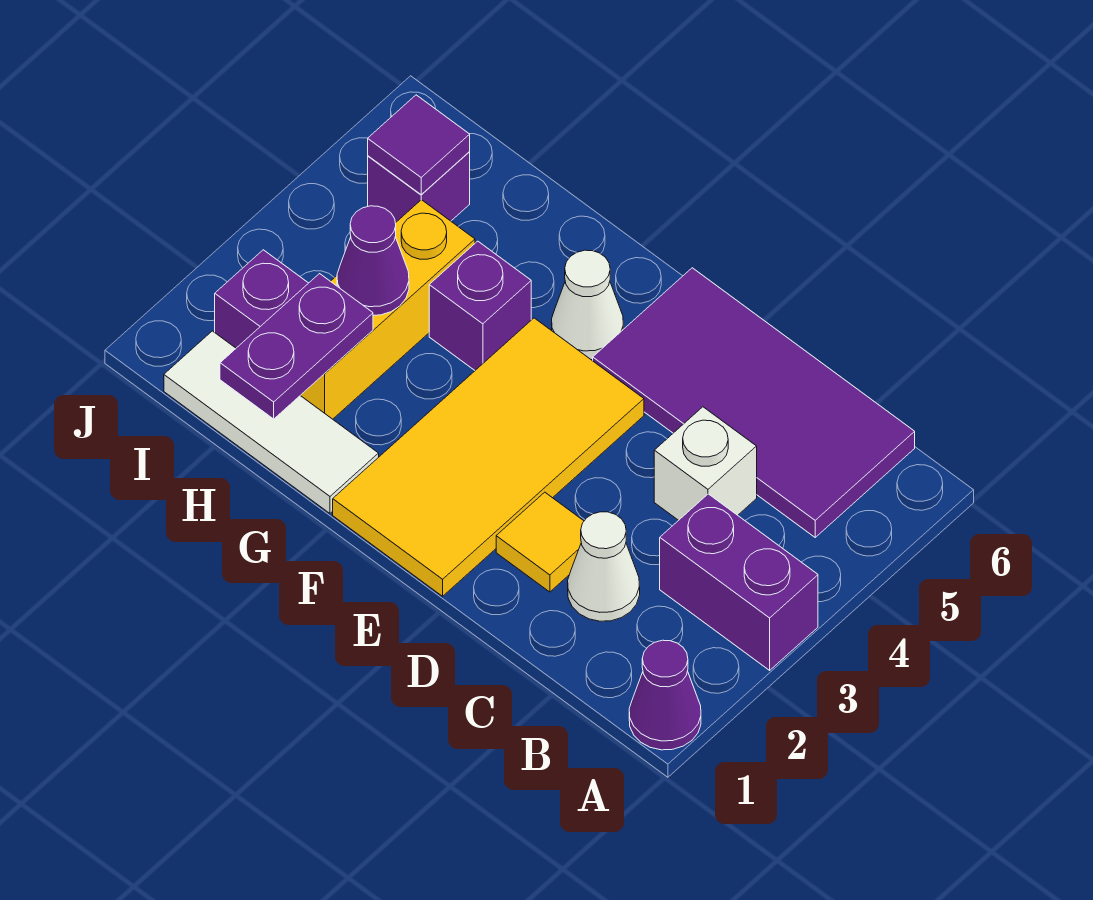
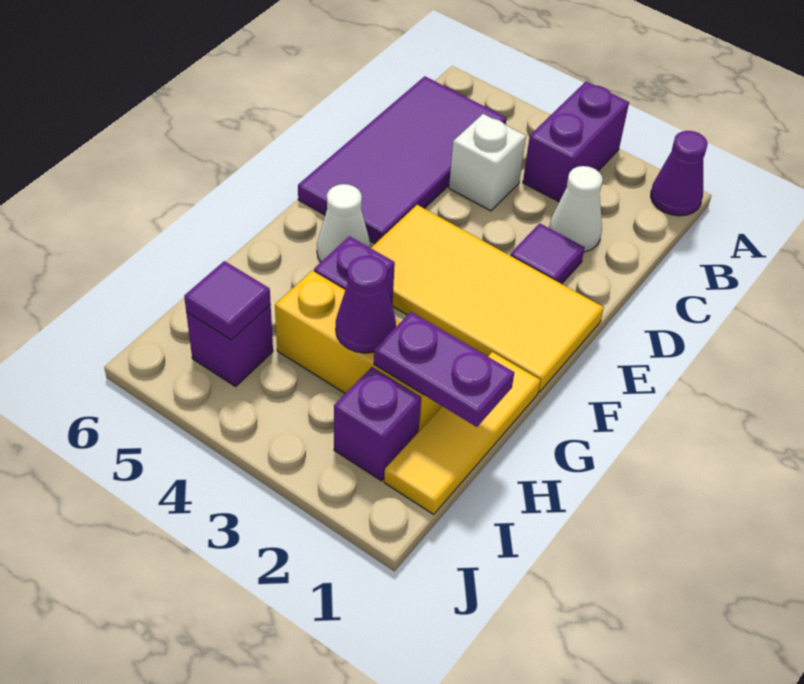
yellow tile D2 level 1 -> purple tile D2 level 1
white tile G1:I1 level 1 -> yellow tile G1:I1 level 1

